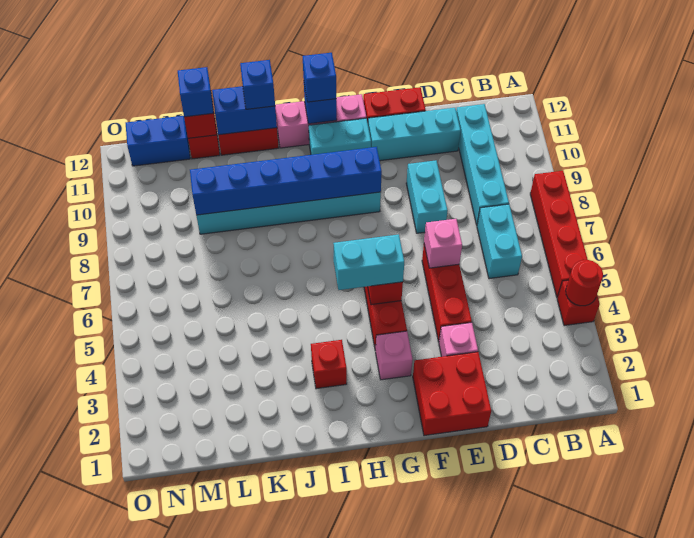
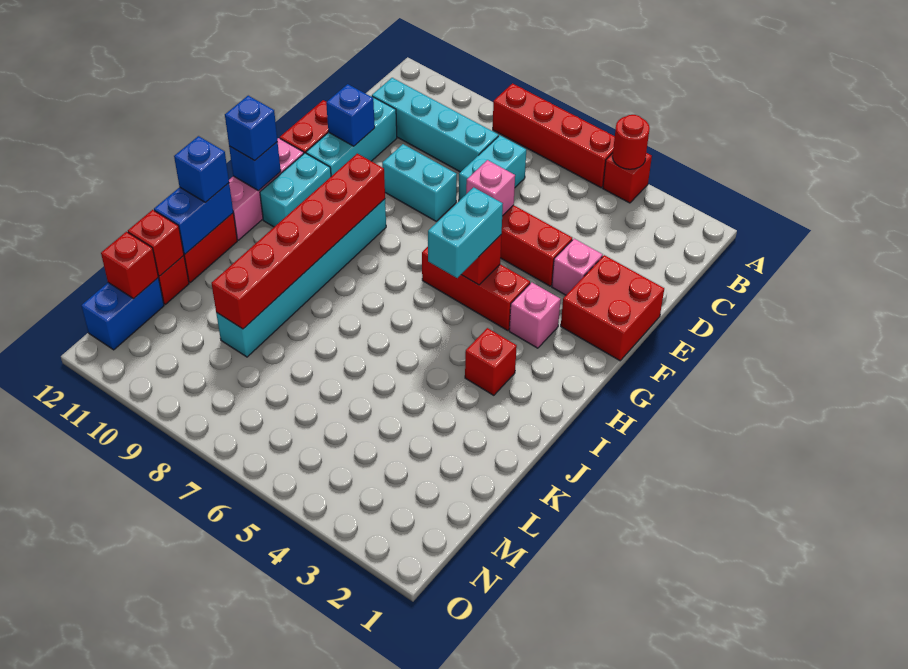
cyan brick C6:C7 level 1 -> cyan brick C7:D7 level 1
blue brick G9:L9 level 2 -> red brick G9:L9 level 2
blue brick L12 level 3 -> blue brick E11 level 2
none -> red brick M12 level 2

